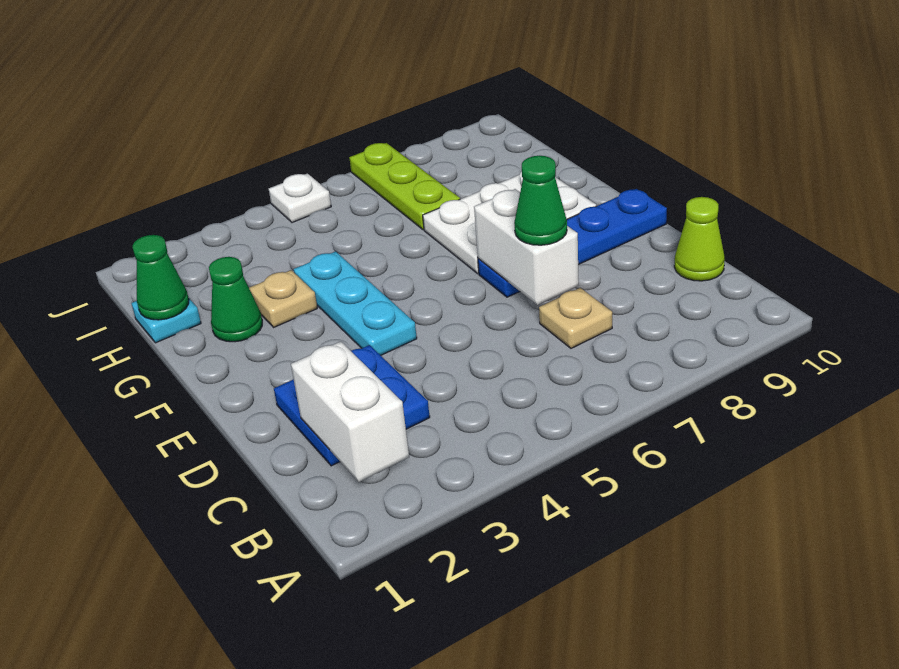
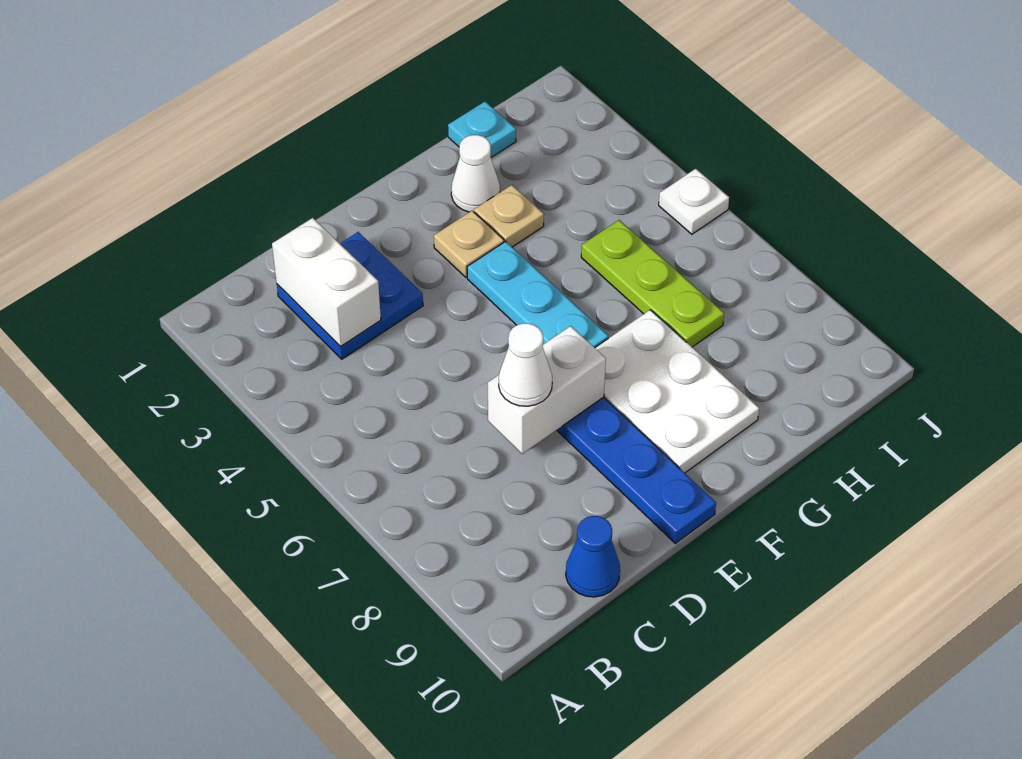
white brick B2:C2 level 2 -> white brick C2:C3 level 2
tan plate C7 level 1 -> tan plate F3 level 1
lime cone C10 level 1 -> blue cone C10 level 1
green cone D7 level 3 -> white cone D7 level 3
cyan plate E4:G4 level 1 -> cyan plate F4:F6 level 1
green cone G2 level 1 -> white cone G2 level 1
green cone H1 level 2 -> none
lime plate H7:J7 level 1 -> lime plate H5:H7 level 1

